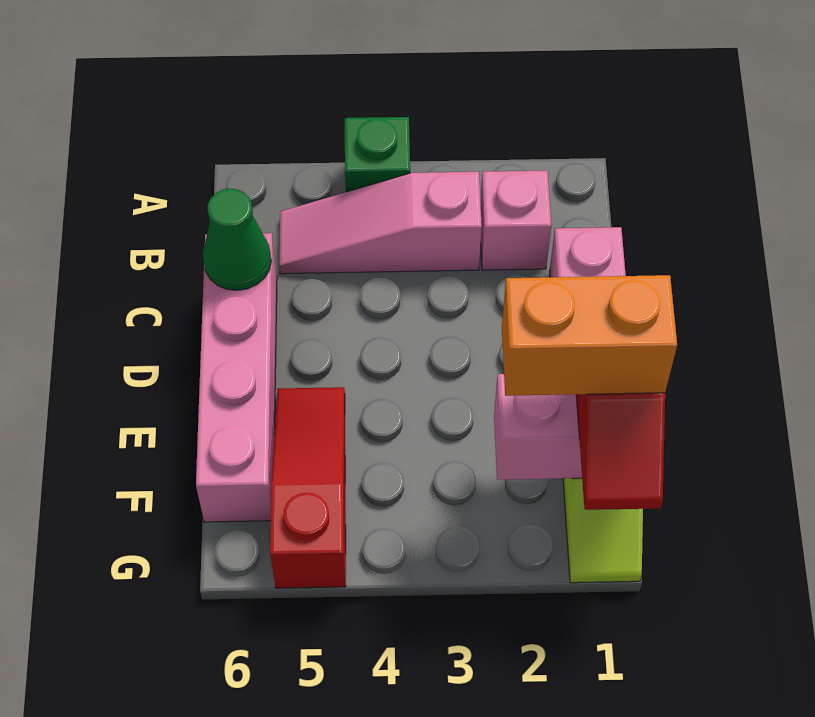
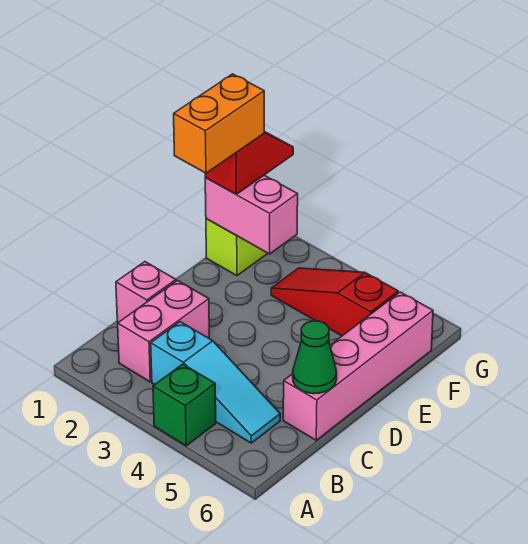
pink brick B2 level 1 -> pink brick B2:C2 level 1
pink slope B3:B5 level 1 top 3 -> cyan slope B3:B5 level 1 top 3
red slope E5:G5 level 1 top G -> red slope F3:F5 level 1 top 5
orange brick F1:F2 level 4 -> orange brick E1:F1 level 4

